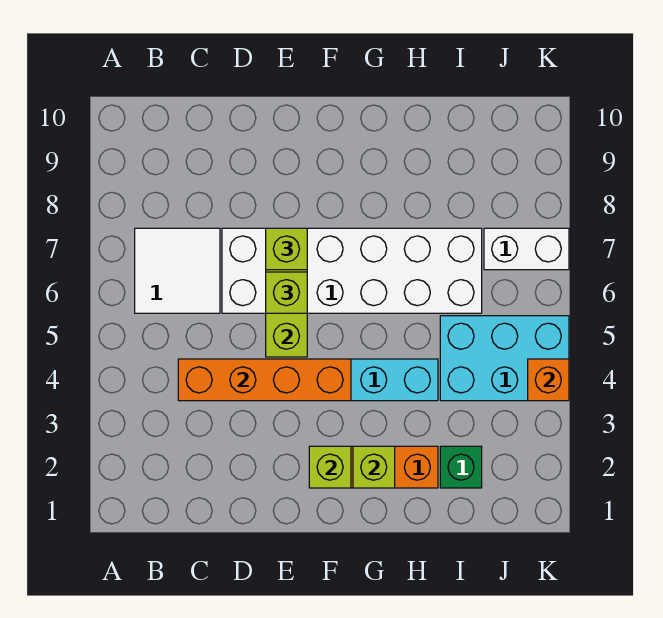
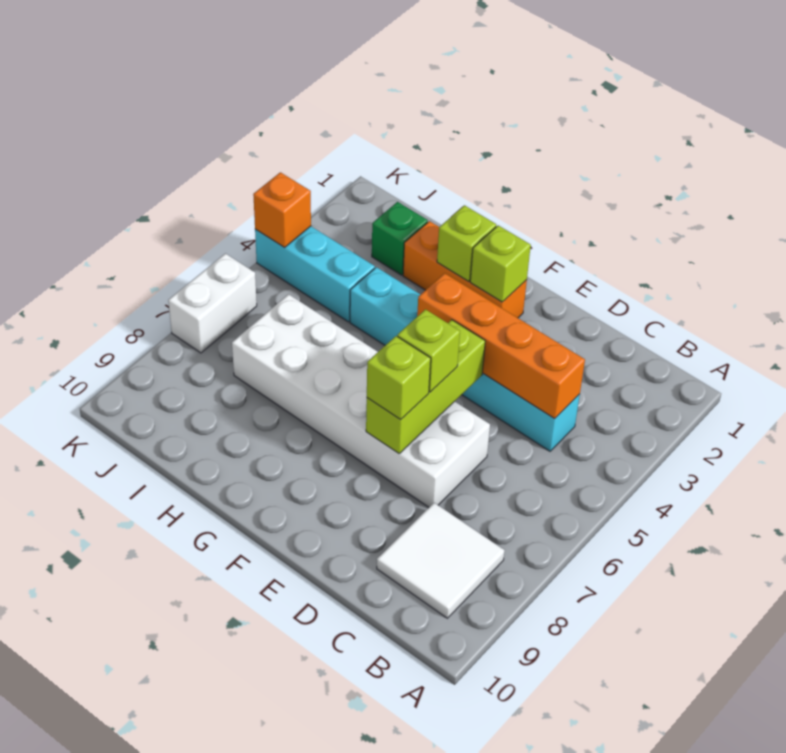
white tile B6:C7 level 1 -> white tile B8:C9 level 1
cyan brick I4:K5 level 1 -> cyan brick I4:K4 level 1
white brick J7:K7 level 1 -> white brick K6:K7 level 1

